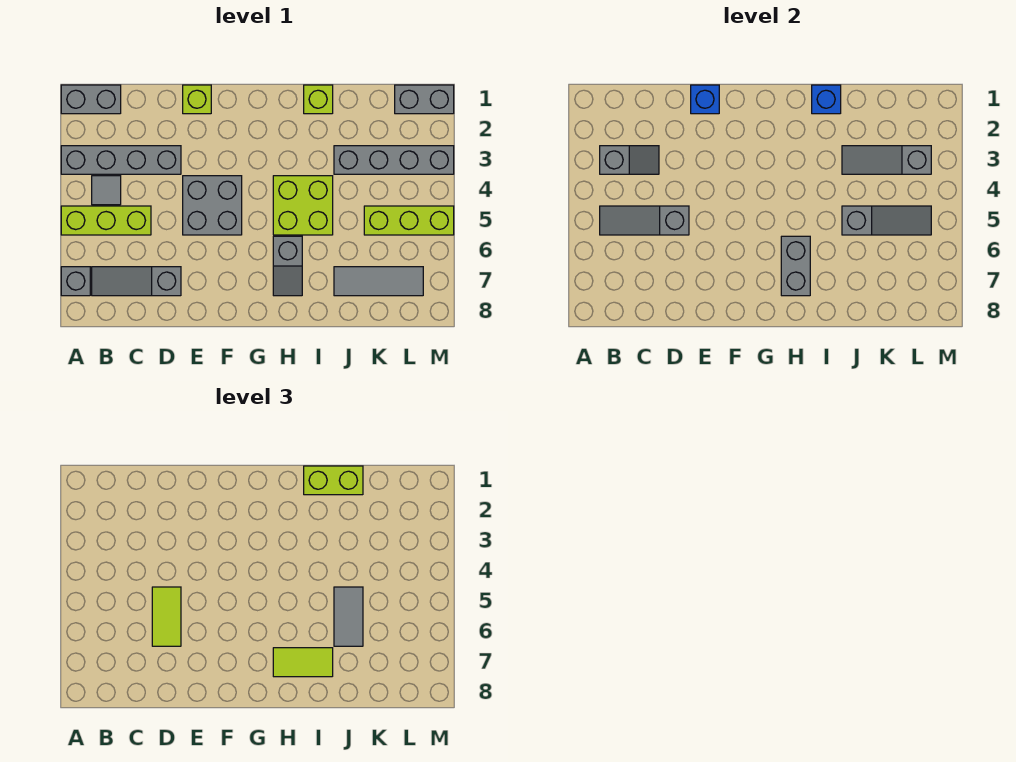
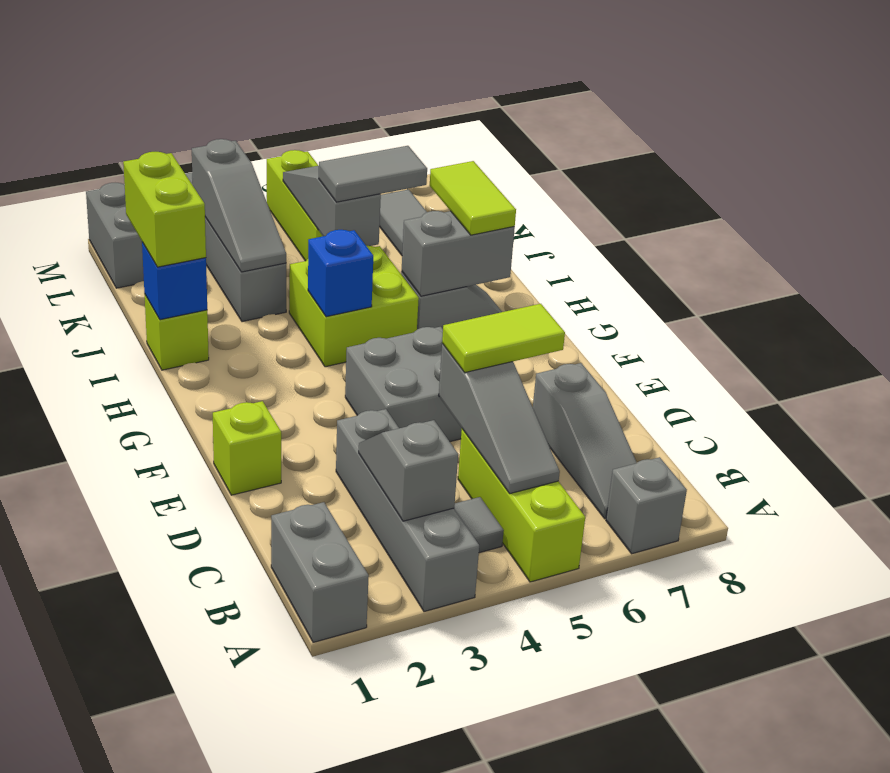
blue brick E1 level 2 -> blue brick H4 level 2

